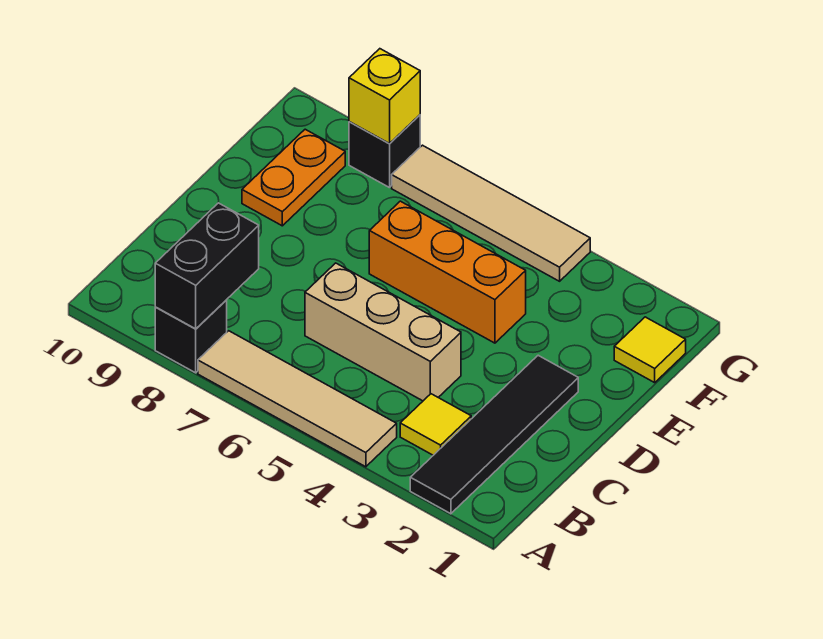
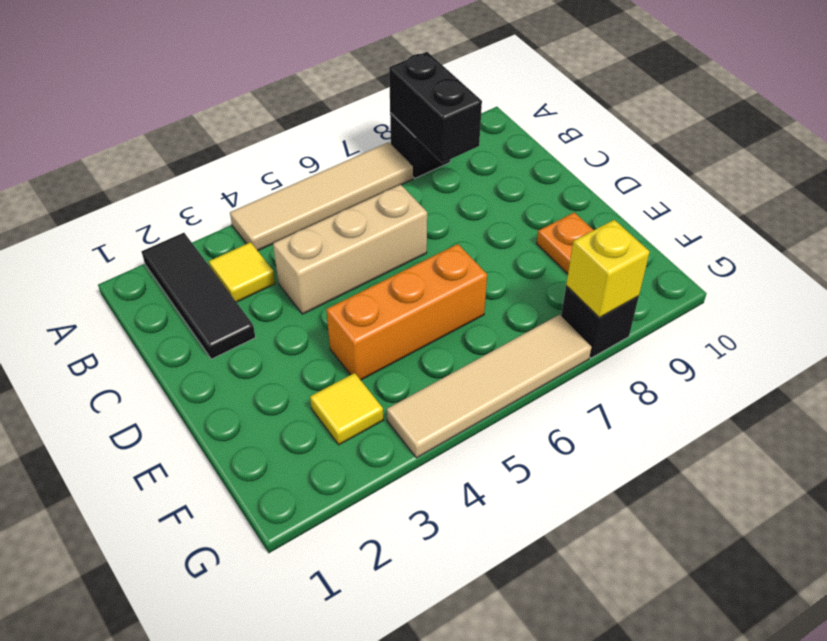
black tile A2:D2 level 1 -> black tile A2:C2 level 1
yellow tile F1 level 1 -> yellow tile F3 level 1

